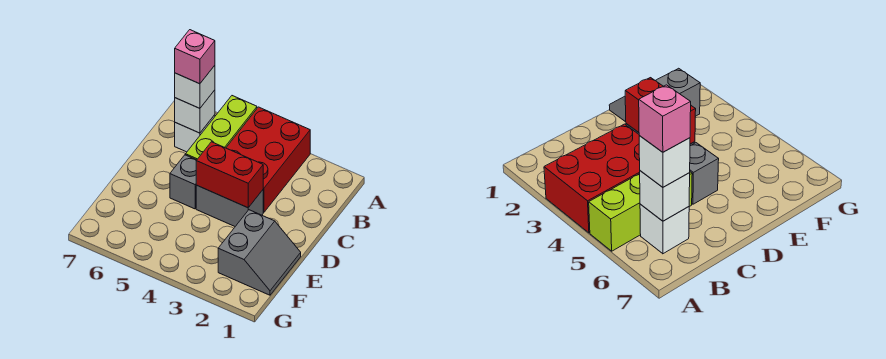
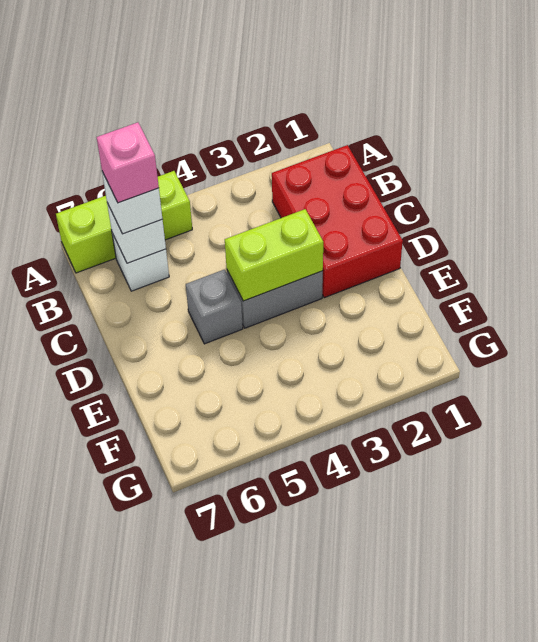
red brick A3:C4 level 1 -> red brick B1:D2 level 1
lime brick A5:C5 level 1 -> lime brick A5:A7 level 1
red brick D3:D4 level 2 -> lime brick D3:D4 level 2
grey slope E1:F2 level 1 top 2 -> none

